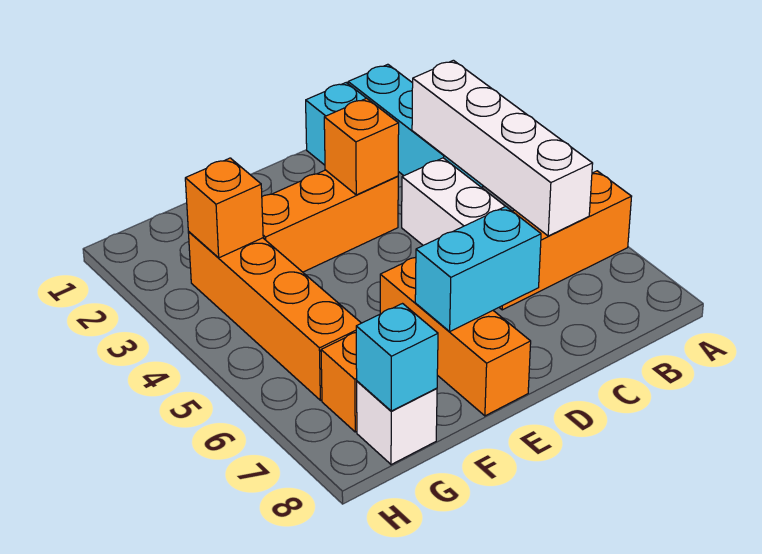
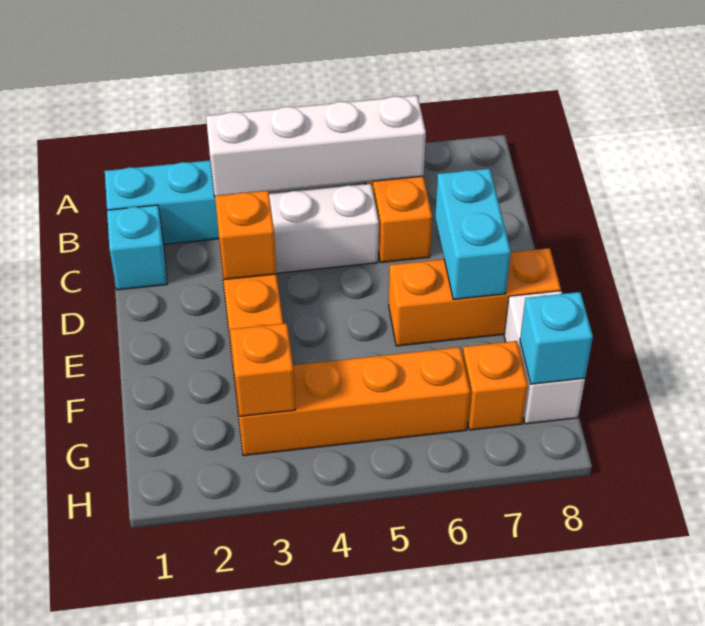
white brick G8 level 1 -> white brick F8:G8 level 1

